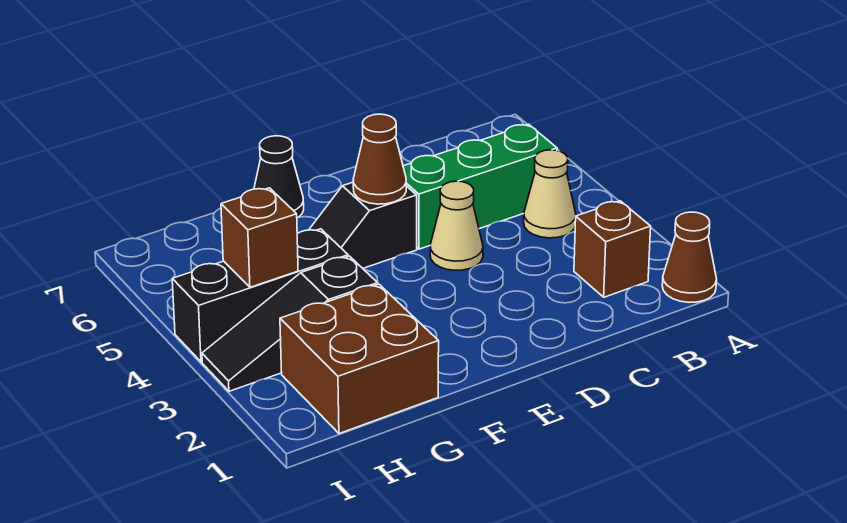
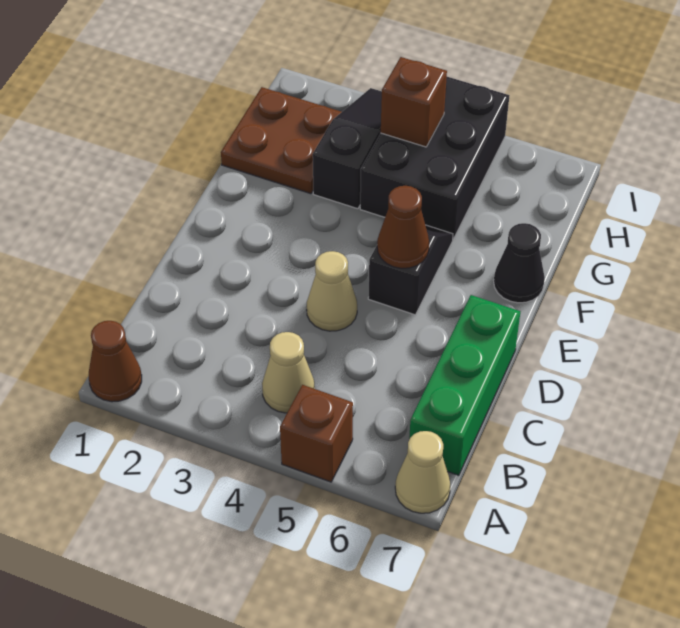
none -> tan cone A7 level 1
brown brick B2 level 1 -> brown brick A5 level 1
green brick B5:D5 level 1 -> green brick B7:D7 level 1
brown brick G1:H2 level 1 -> brown plate G1:H2 level 1
black brick G4:I4 level 1 -> black brick G4:I5 level 1

